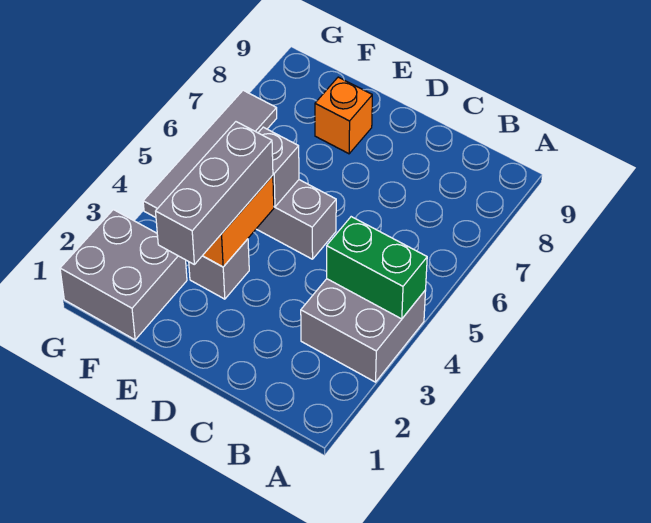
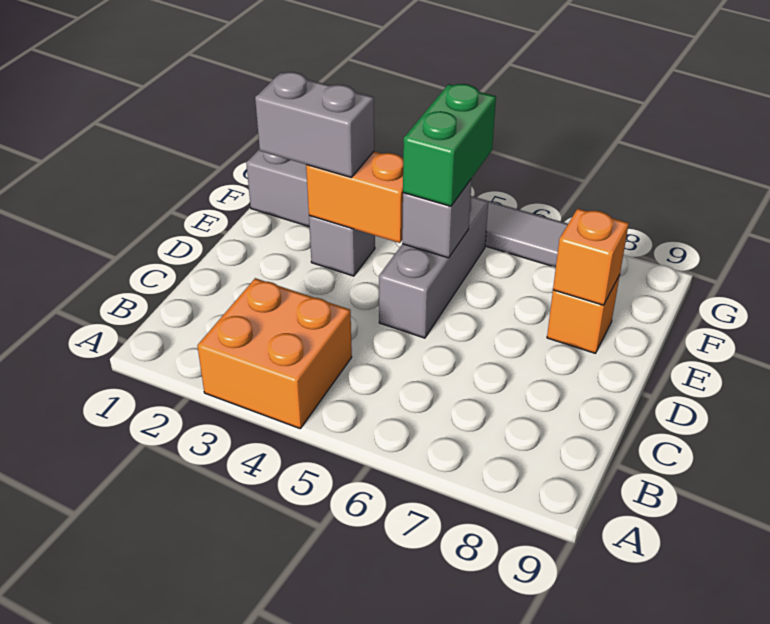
grey brick A3:B4 level 1 -> orange brick A3:B4 level 1
green brick A4:B4 level 2 -> green brick E5:F5 level 3
grey brick E2:E4 level 3 -> grey brick E2:E3 level 3
none -> orange brick E8 level 2

